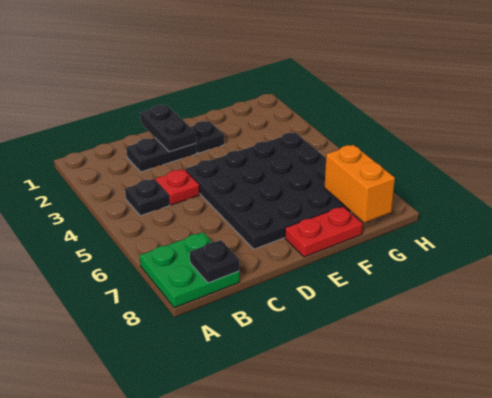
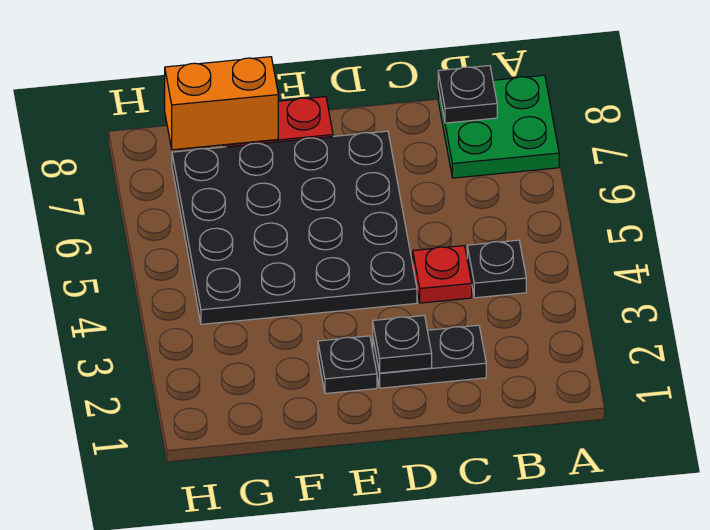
black plate D1:D2 level 2 -> black plate D2 level 2
orange brick G7:G8 level 2 -> orange brick F8:G8 level 2

